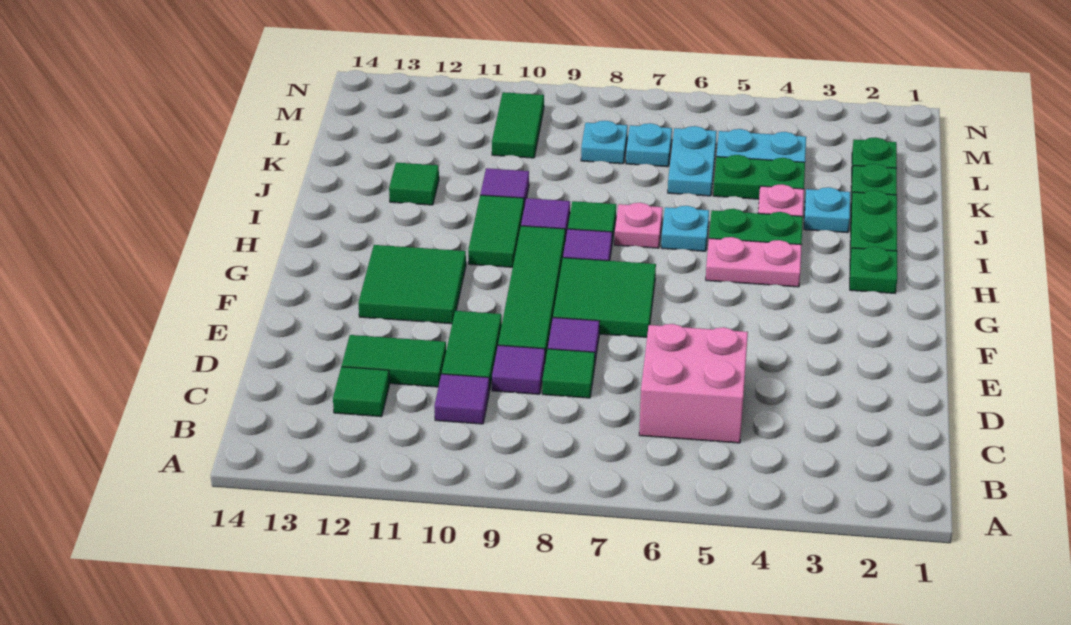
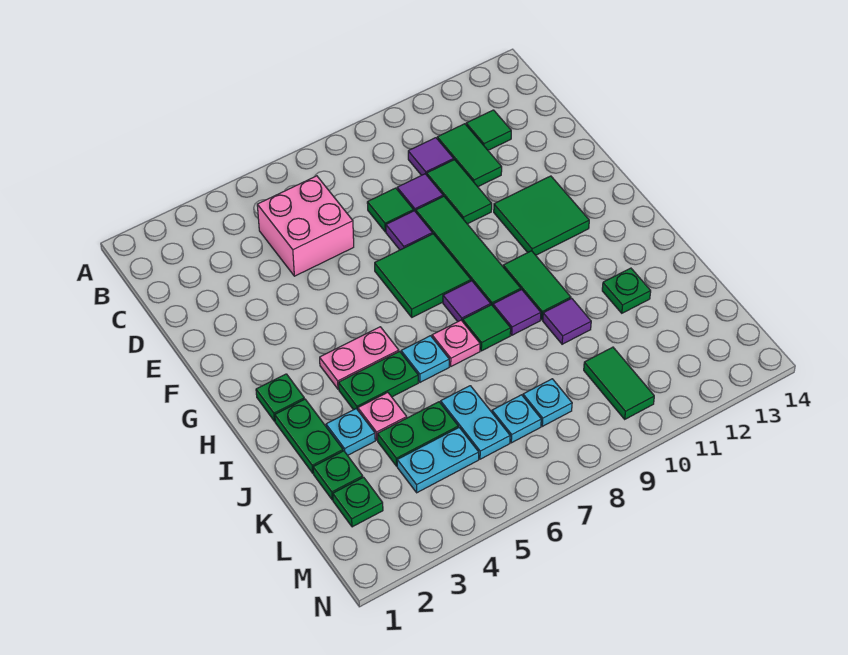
green tile D11:D12 level 1 -> green tile C11:D11 level 1
green tile J12 level 1 -> green plate J12 level 1

